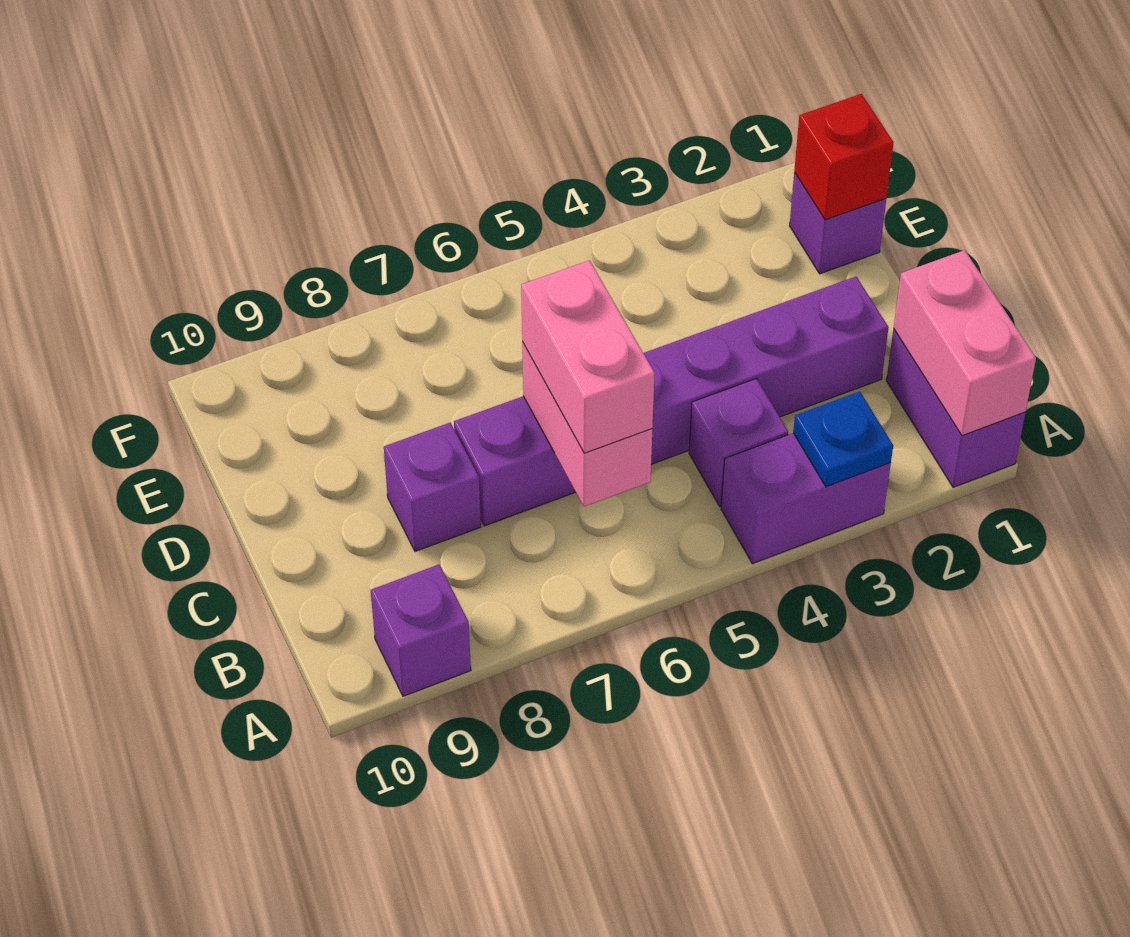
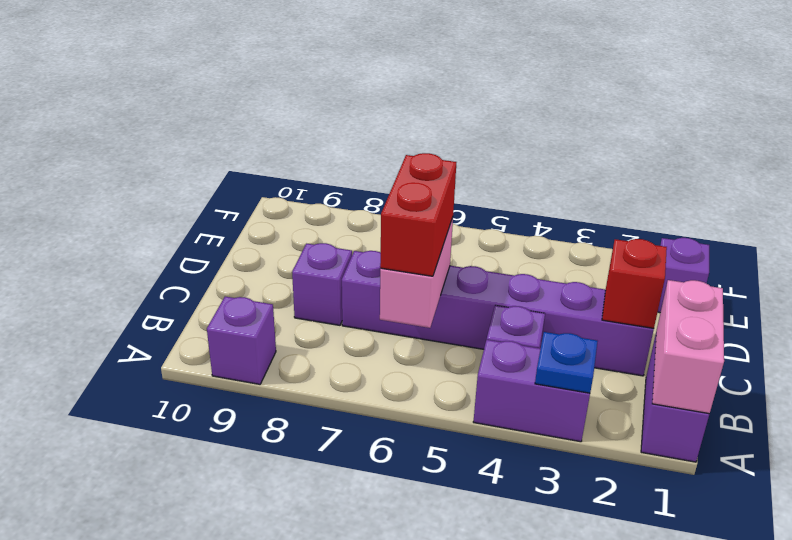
pink brick B6:C6 level 3 -> red brick B6:C6 level 3
red brick E1 level 2 -> red brick C2 level 2

